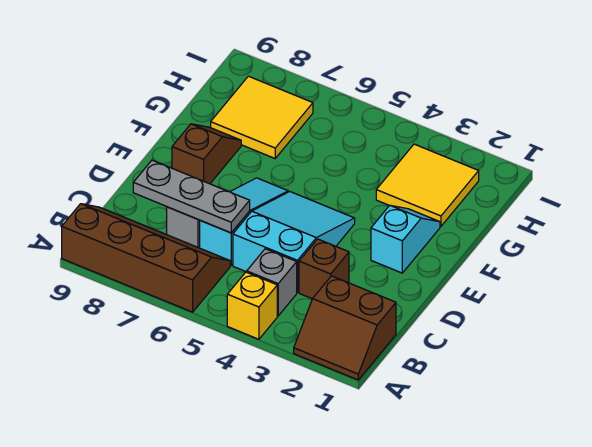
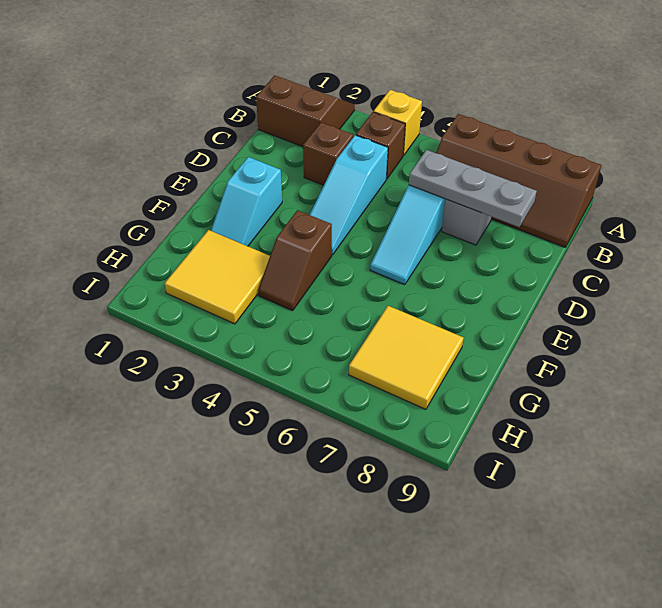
grey brick B4 level 1 -> brown brick B4 level 1
cyan slope C4:E5 level 1 top C -> cyan slope C4:E4 level 1 top C
brown slope E8:F8 level 1 top E -> brown slope F4:G4 level 1 top F

